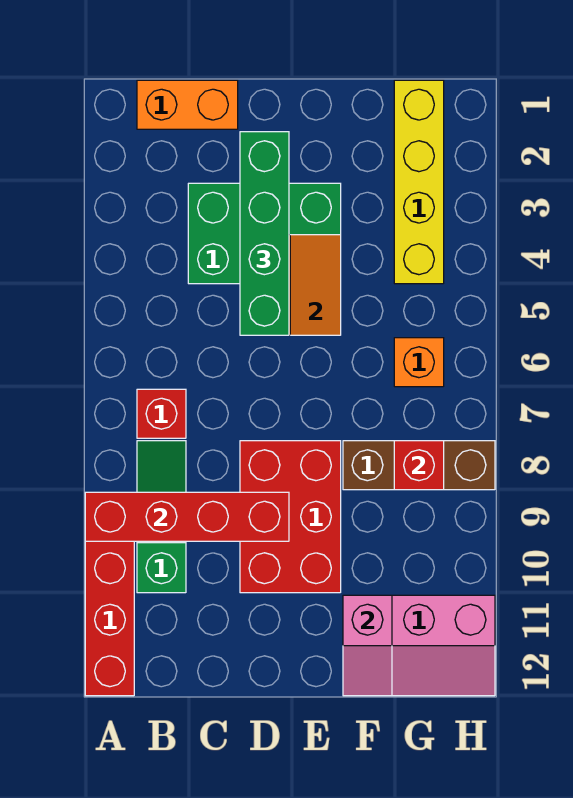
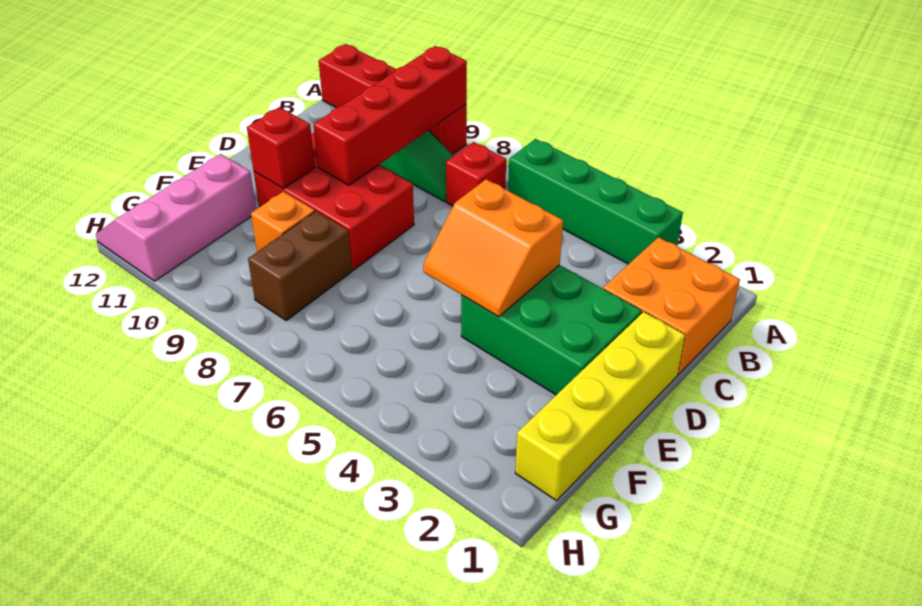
orange brick B1:C1 level 1 -> orange brick B1:C2 level 1
green brick C3:E4 level 1 -> green brick D2:E4 level 1
green brick D2:D5 level 3 -> green brick A3:A6 level 1
brown brick F8:H8 level 1 -> brown brick F8:G8 level 1
pink slope F11:F12 level 2 top 11 -> none
yellow brick G1:G4 level 1 -> yellow brick D1:G1 level 1
orange brick G6 level 1 -> orange brick F9 level 1
red brick G8 level 2 -> red brick E10 level 2

